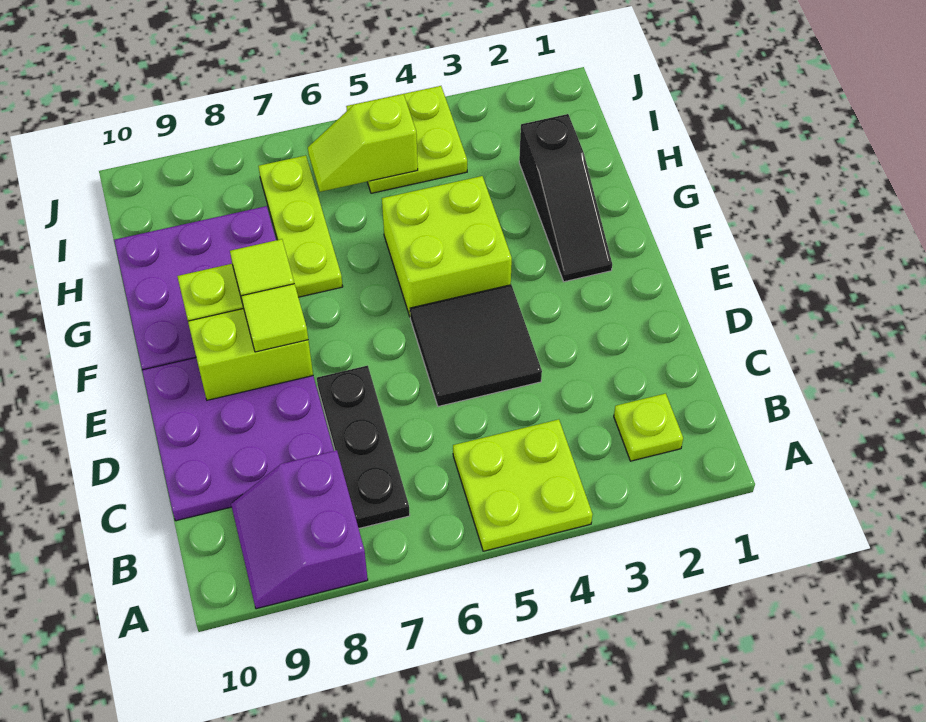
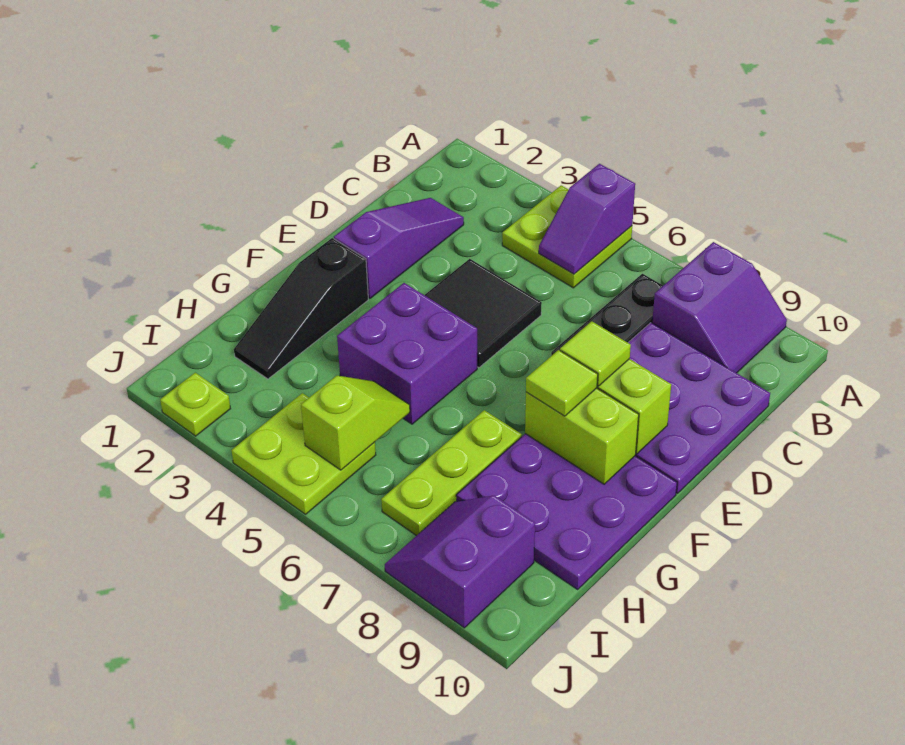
none -> purple slope A5:B5 level 2 top A
lime plate B2 level 1 -> lime plate J2 level 1
none -> purple slope C2:E2 level 1 top E
black slope F2:H2 level 1 top H -> black slope F2:H2 level 1 top F
lime brick F4:G5 level 1 -> purple brick F4:G5 level 1
lime slope I5:I6 level 2 top 5 -> lime slope H5:I5 level 2 top I
none -> purple slope I8:J9 level 1 top 9

